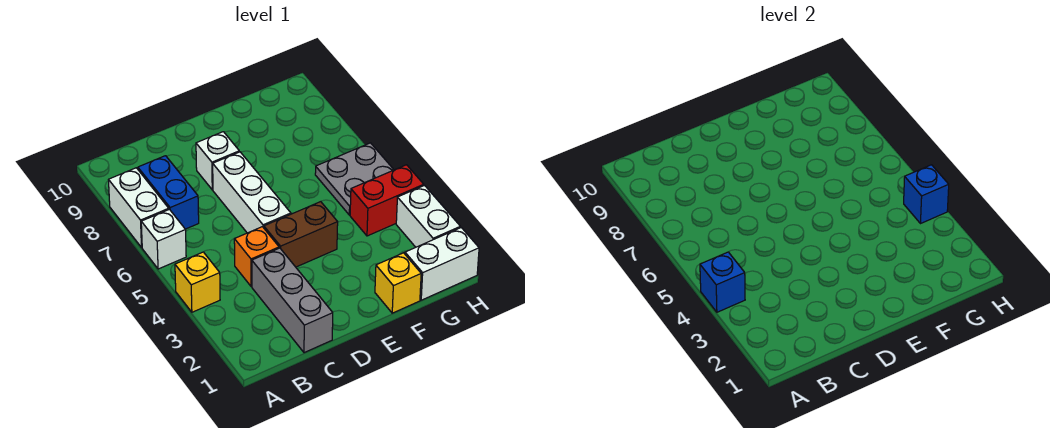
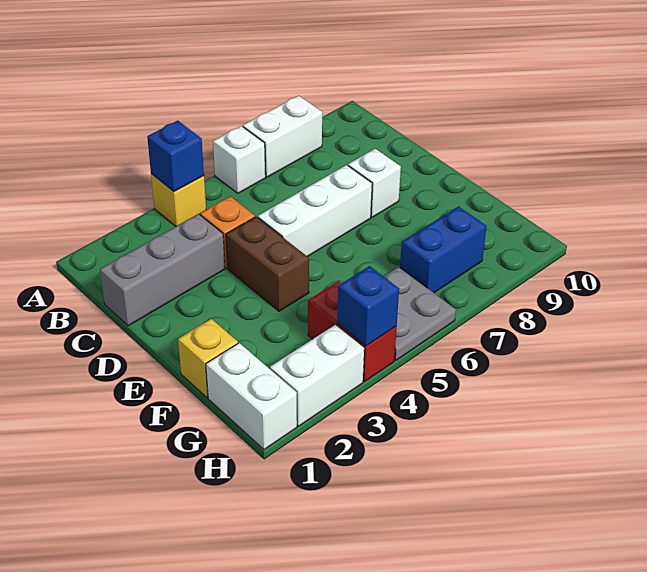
blue brick B7:B8 level 1 -> blue brick G7:G8 level 1

